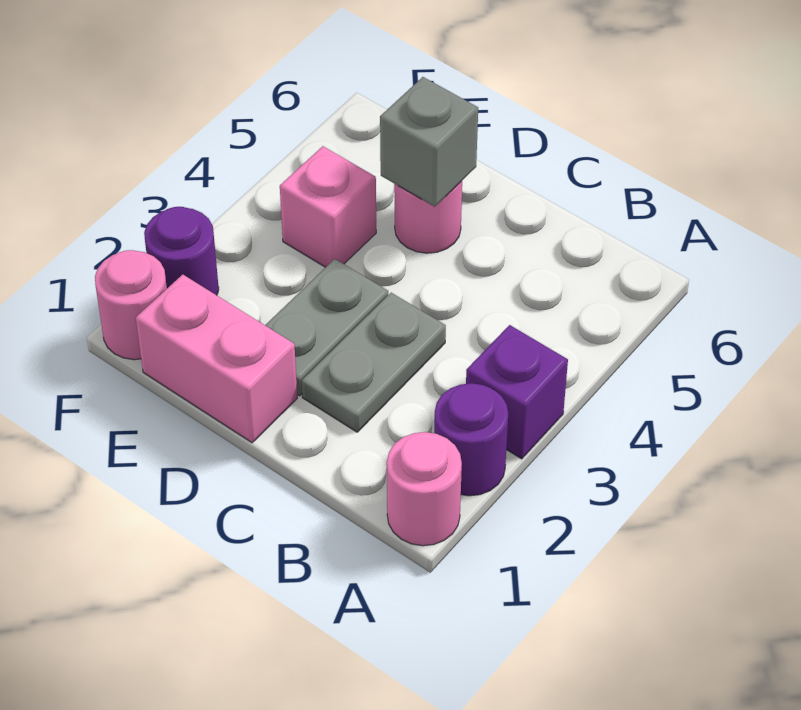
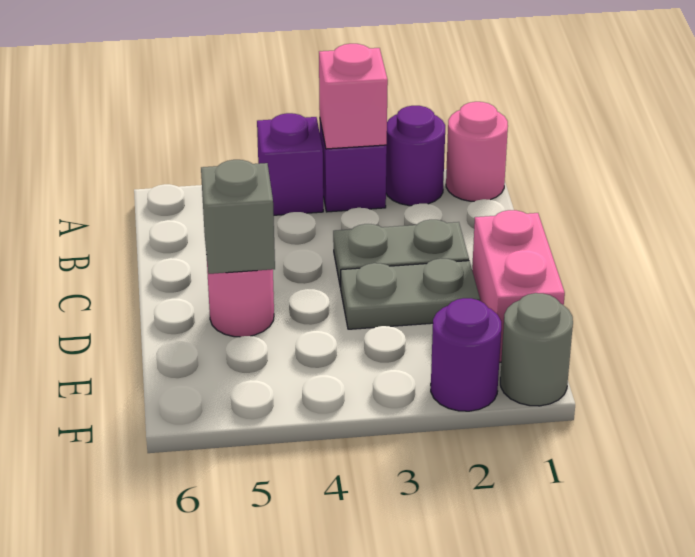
none -> purple brick A4 level 1
pink brick E4 level 1 -> pink brick A3 level 2
pink round brick F1 level 1 -> grey round brick F1 level 1

